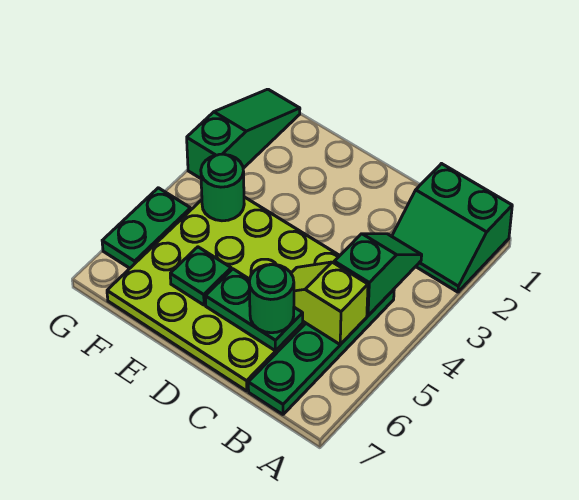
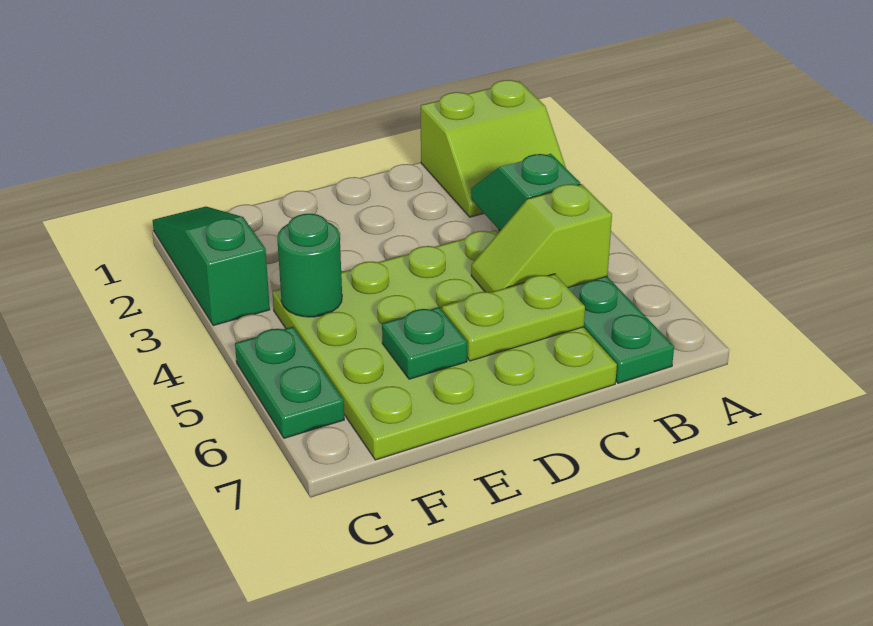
green slope A1:B2 level 1 top 1 -> lime slope A1:B2 level 1 top 1
green plate C6:D6 level 2 -> lime plate C6:D6 level 2
green round brick C6 level 3 -> none

